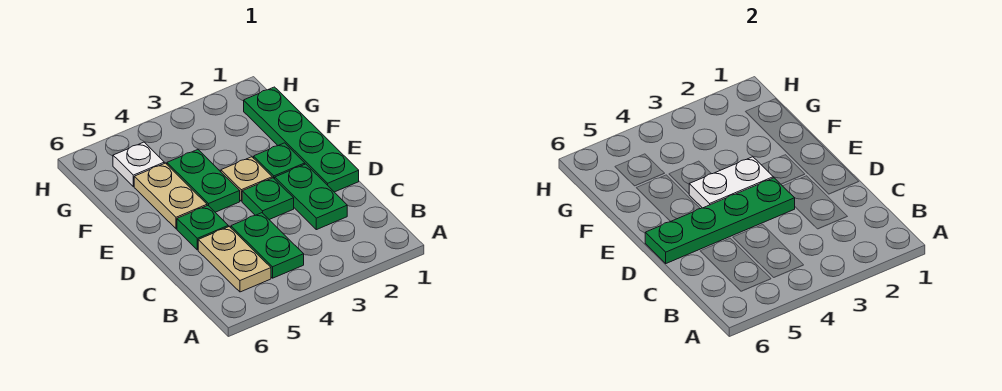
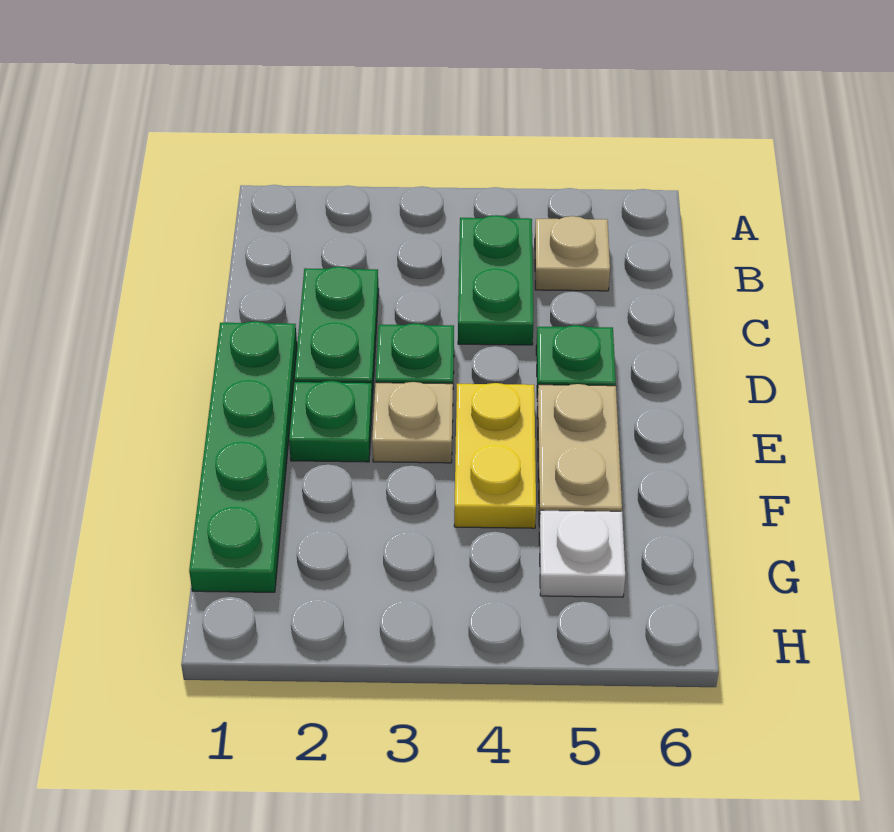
tan plate B5:C5 level 1 -> tan plate B5 level 1
green plate D3:D6 level 2 -> none
white plate E3:E4 level 2 -> none
green plate E4:F4 level 1 -> yellow plate E4:F4 level 1

